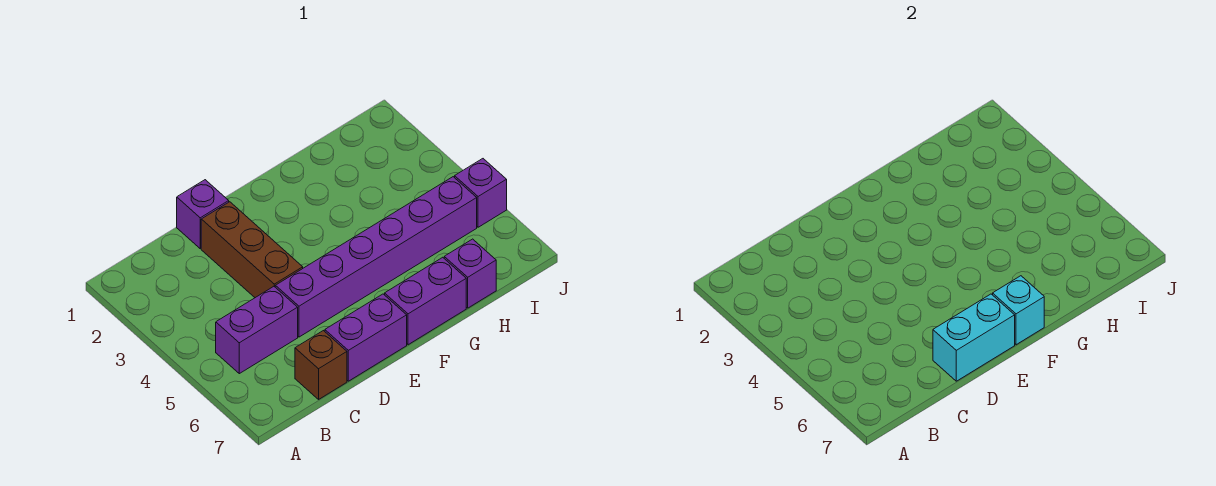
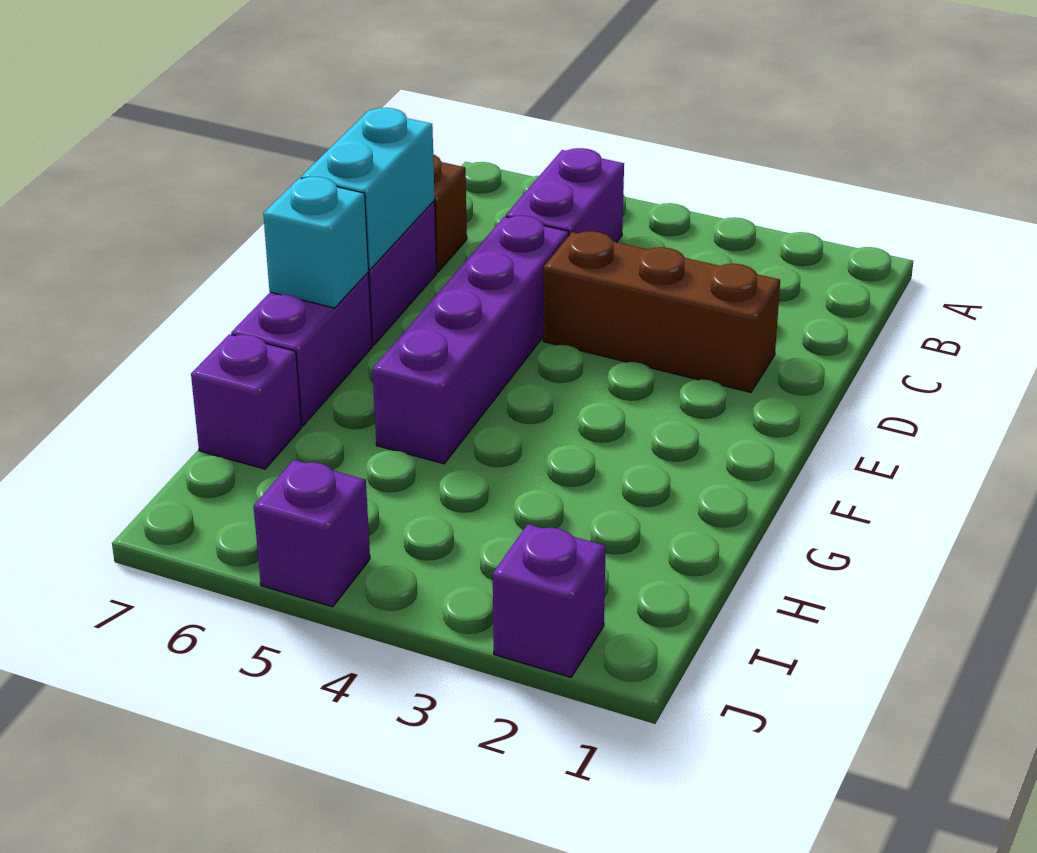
purple brick D1 level 1 -> purple brick J2 level 1
purple brick D5:I5 level 1 -> purple brick D5:G5 level 1

